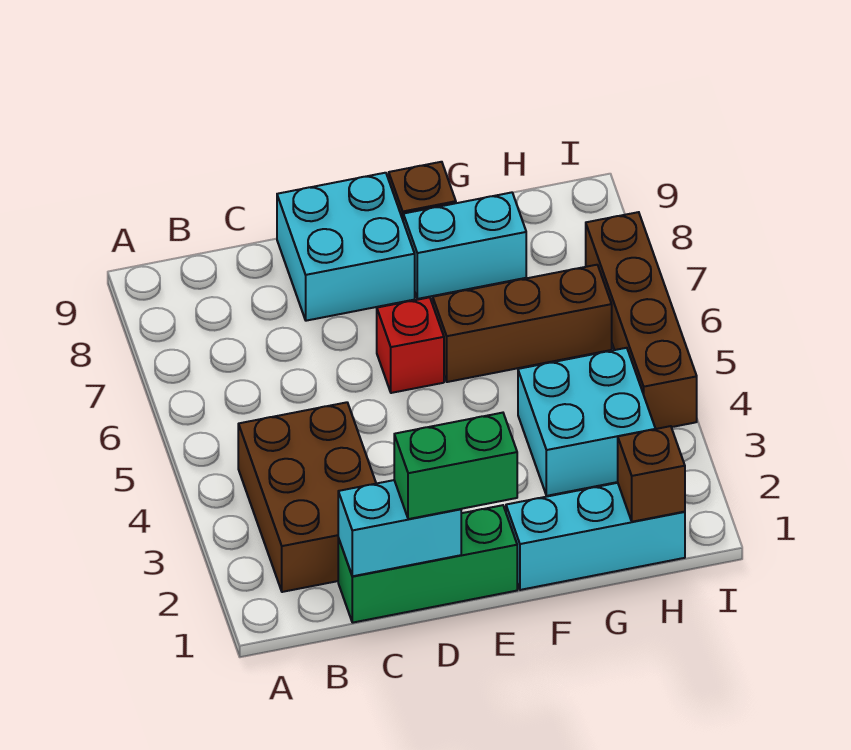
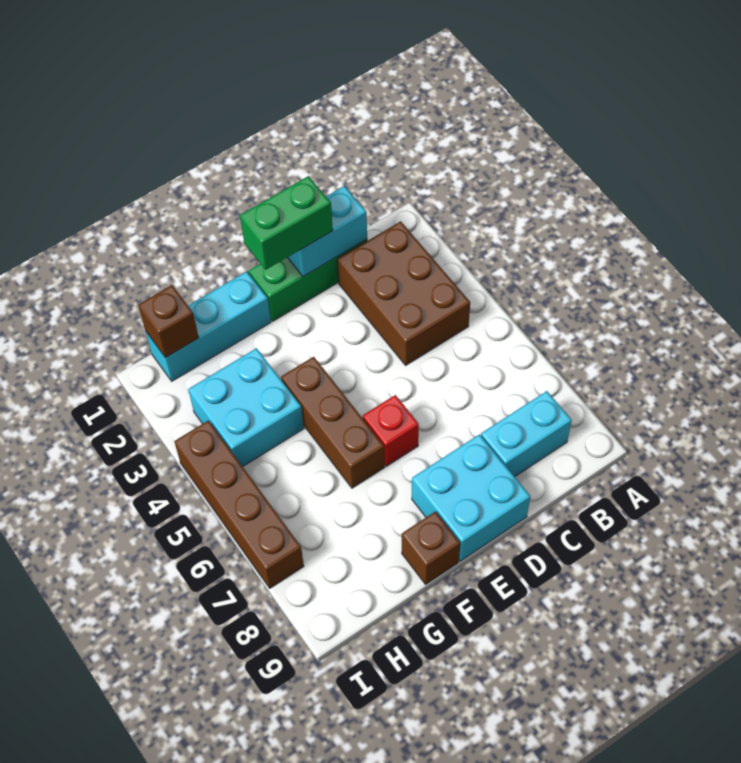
brown brick F6:H6 level 1 -> brown brick F4:F6 level 1
cyan brick F8:G8 level 1 -> cyan brick B8:C8 level 1

